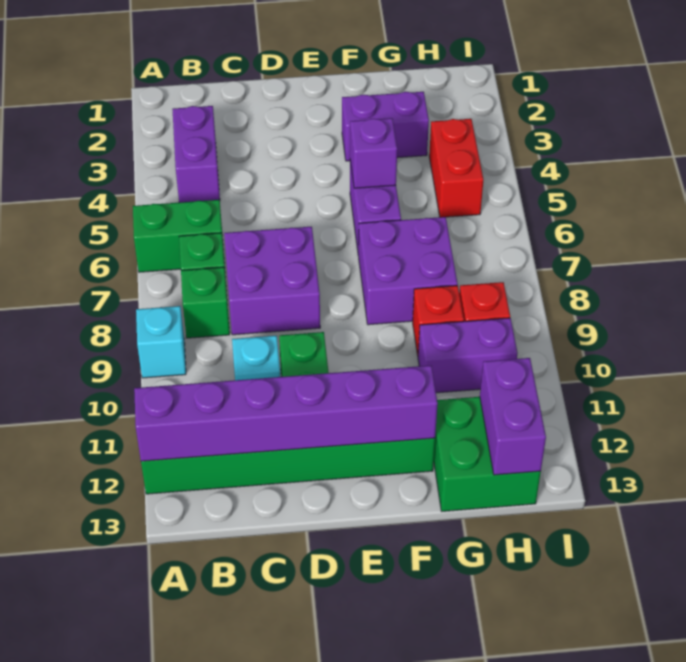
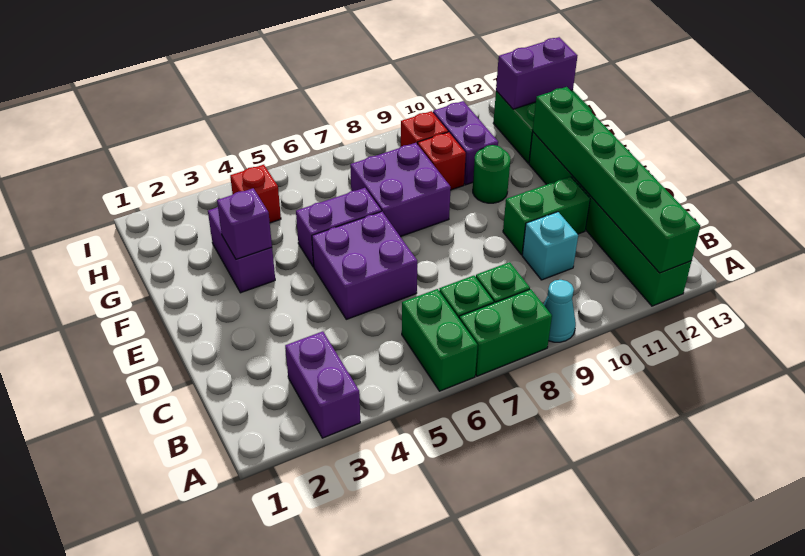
none -> green brick A7:A8 level 1
cyan brick A9 level 1 -> cyan cone A9 level 1
purple brick A12:F12 level 2 -> green brick A12:F12 level 2
purple brick B3:B4 level 1 -> purple brick A3:B3 level 1
purple brick C7:D8 level 1 -> purple brick D5:E6 level 1
purple brick F5 level 2 -> purple brick F3 level 2
none -> green round brick F10 level 1
red brick H4:H5 level 1 -> red brick H4 level 1

